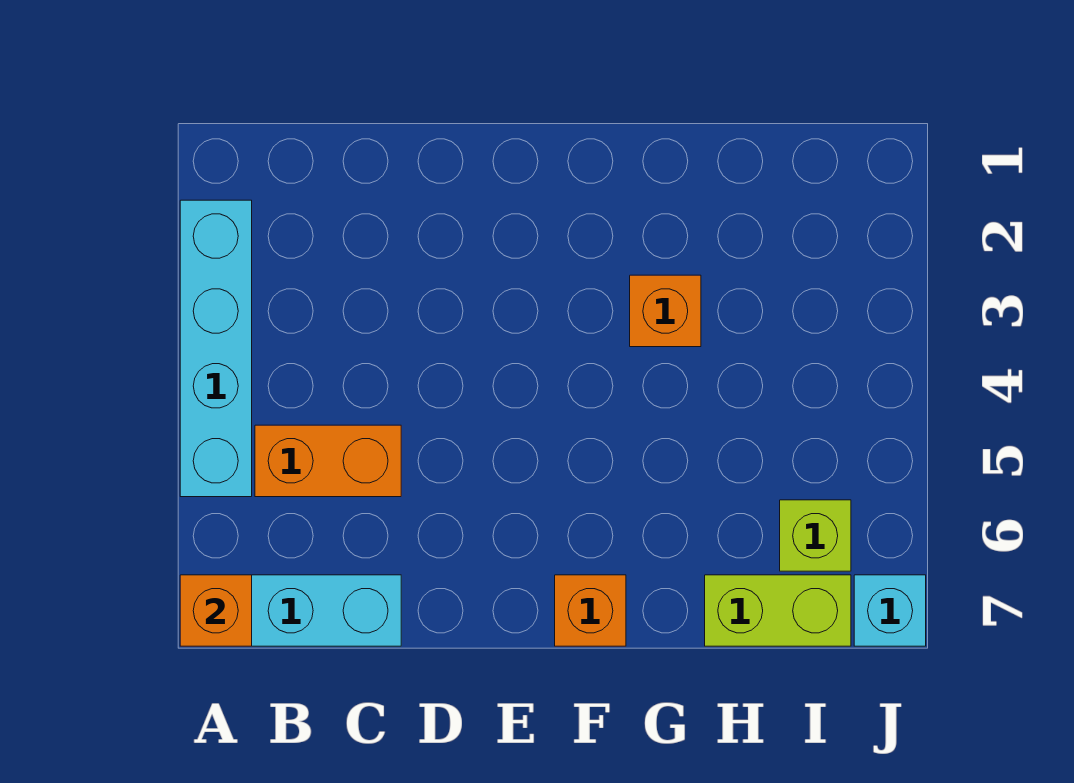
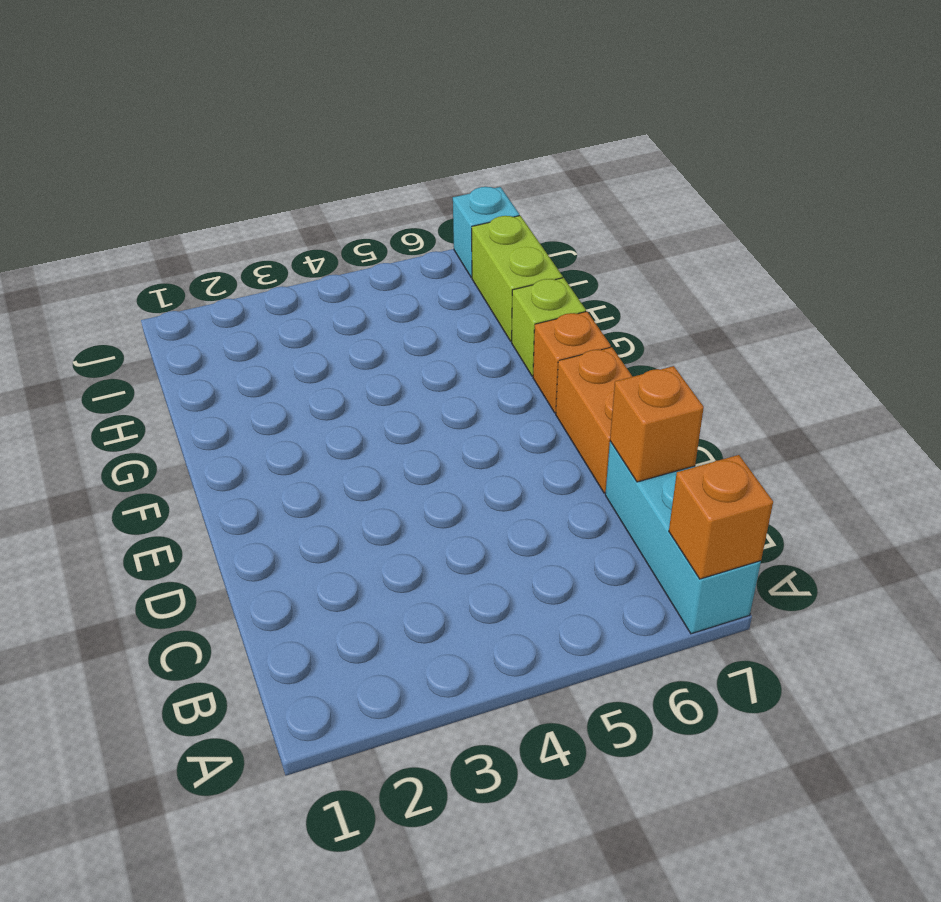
cyan brick A2:A5 level 1 -> none
orange brick B5:C5 level 1 -> orange brick D7:E7 level 1
orange brick G3 level 1 -> orange brick C7 level 2
lime brick I6 level 1 -> lime brick G7 level 1

